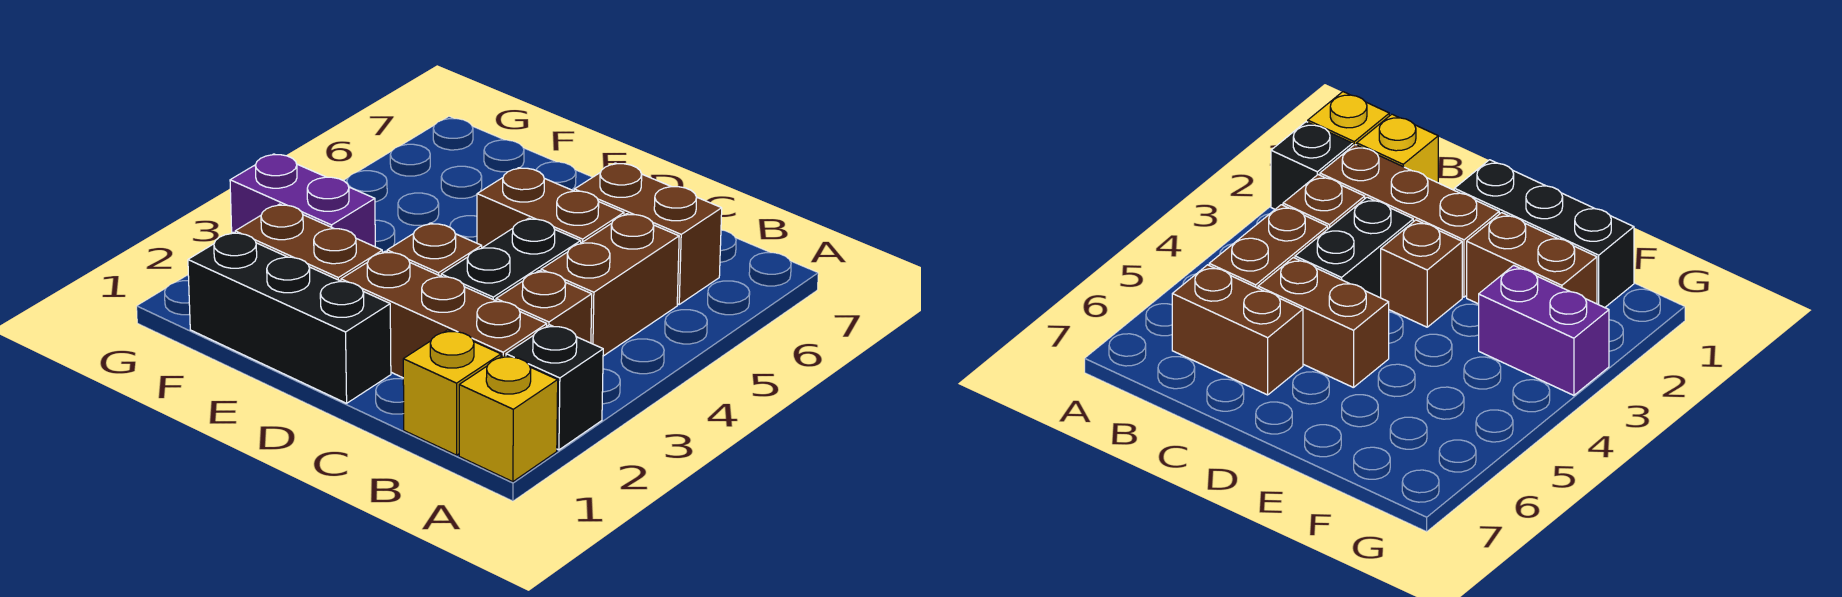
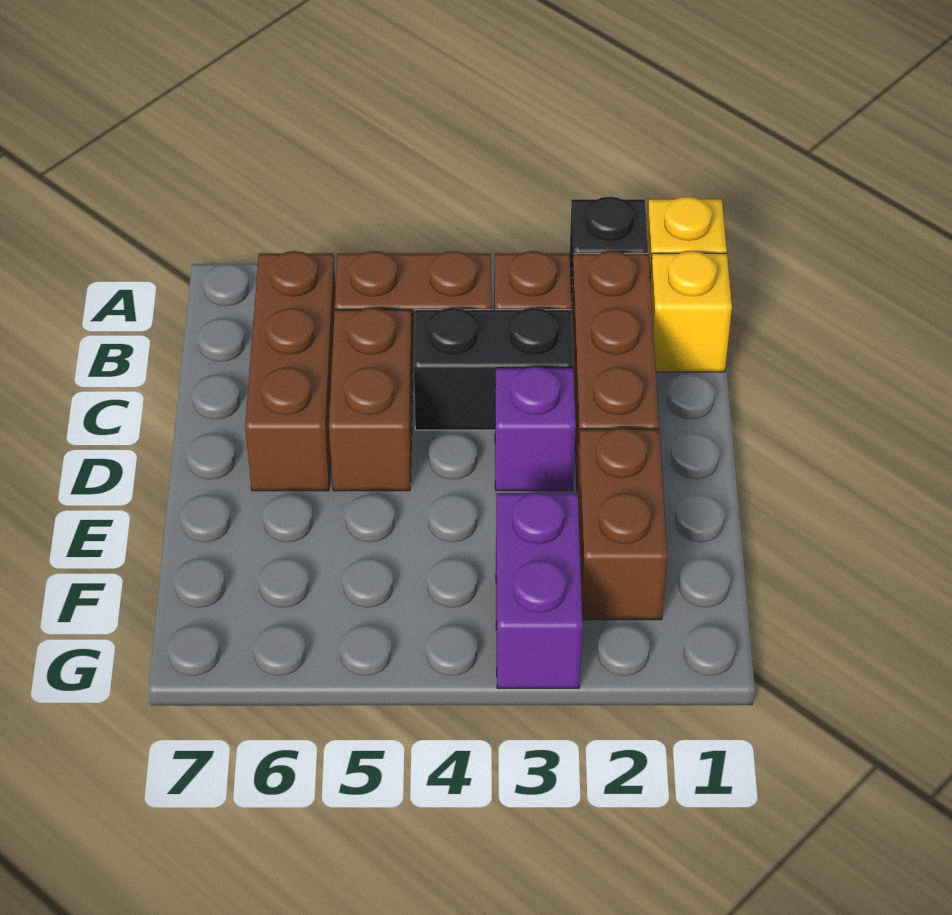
brown brick B6:C6 level 1 -> brown brick B6:D6 level 1
black brick D1:F1 level 1 -> none
brown brick D3 level 1 -> purple brick D3 level 1

